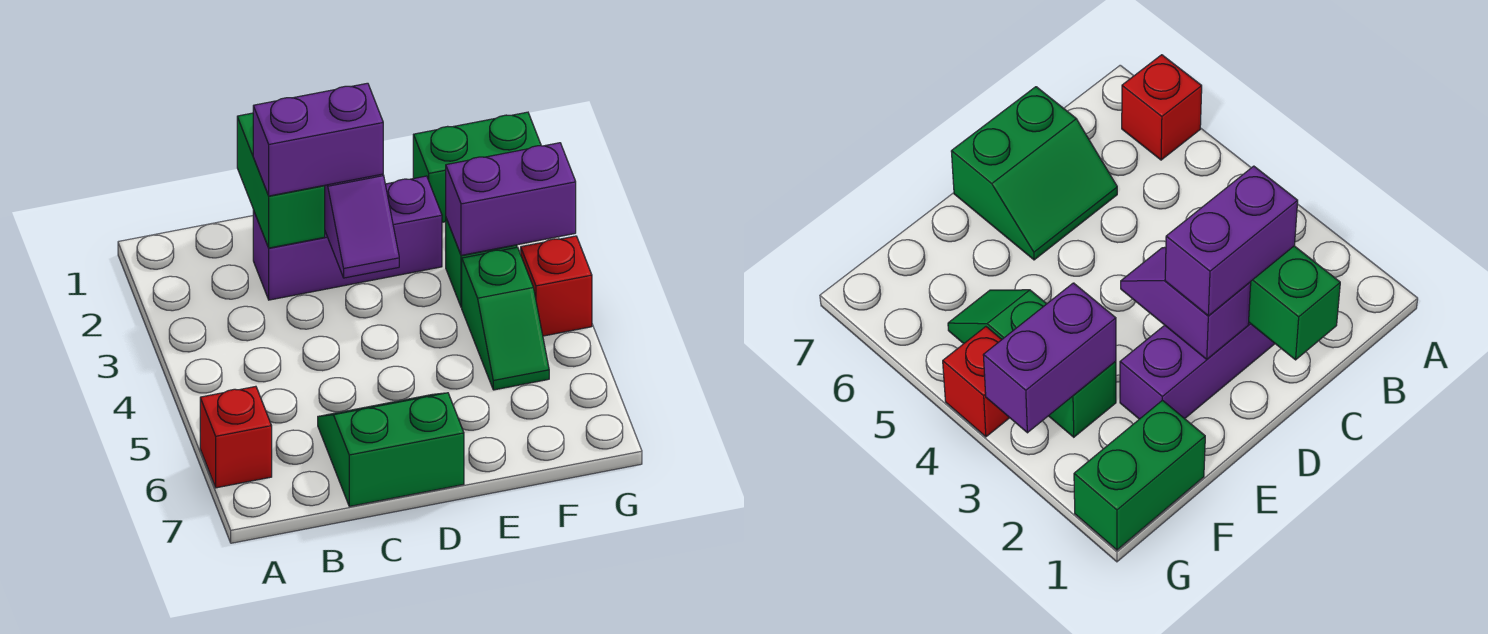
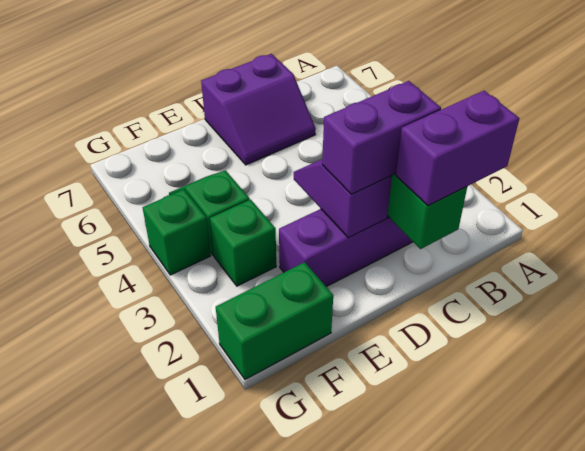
red brick A6 level 1 -> none
green slope C6:D7 level 1 top 7 -> purple slope C6:D7 level 1 top 7
purple brick F3:G3 level 2 -> purple brick B1:C1 level 3
red brick G4 level 1 -> green brick G4 level 1

